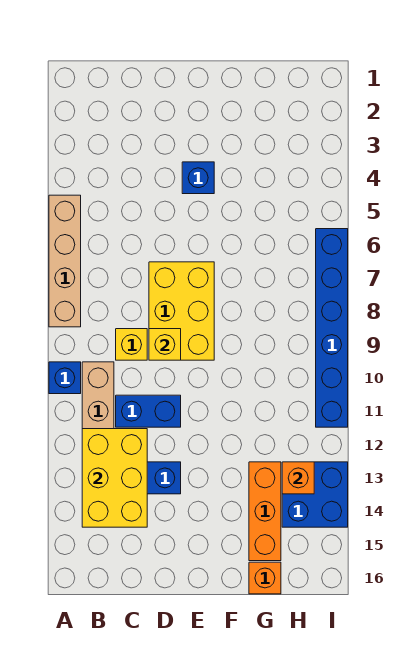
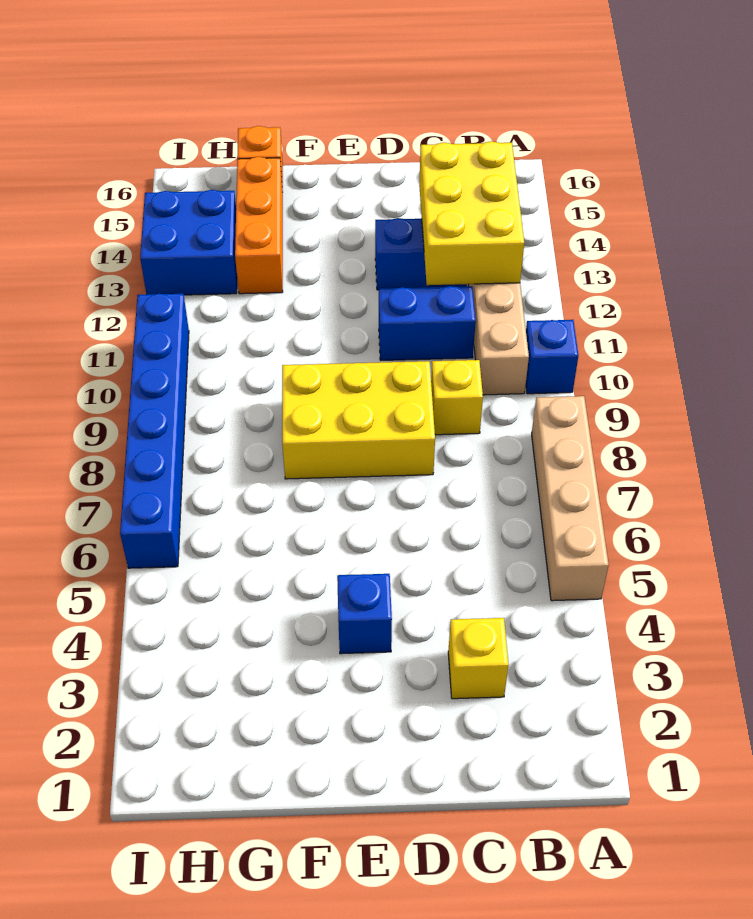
yellow brick D7:E9 level 1 -> yellow brick D8:F9 level 1
yellow brick D9 level 2 -> yellow brick C3 level 1
orange brick H13 level 2 -> none

